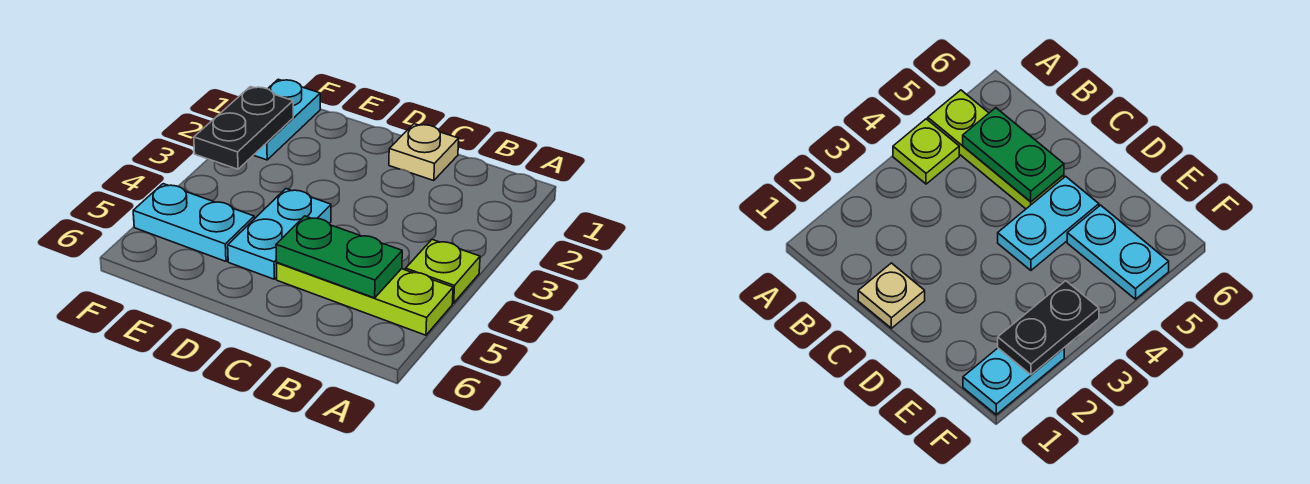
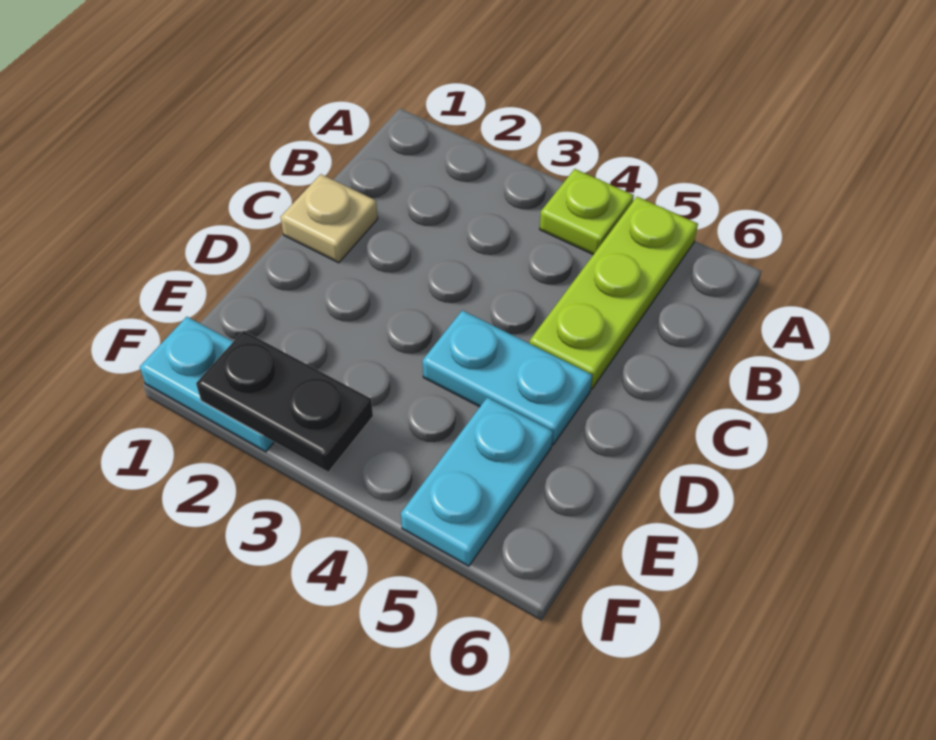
green plate B5:C5 level 2 -> none

